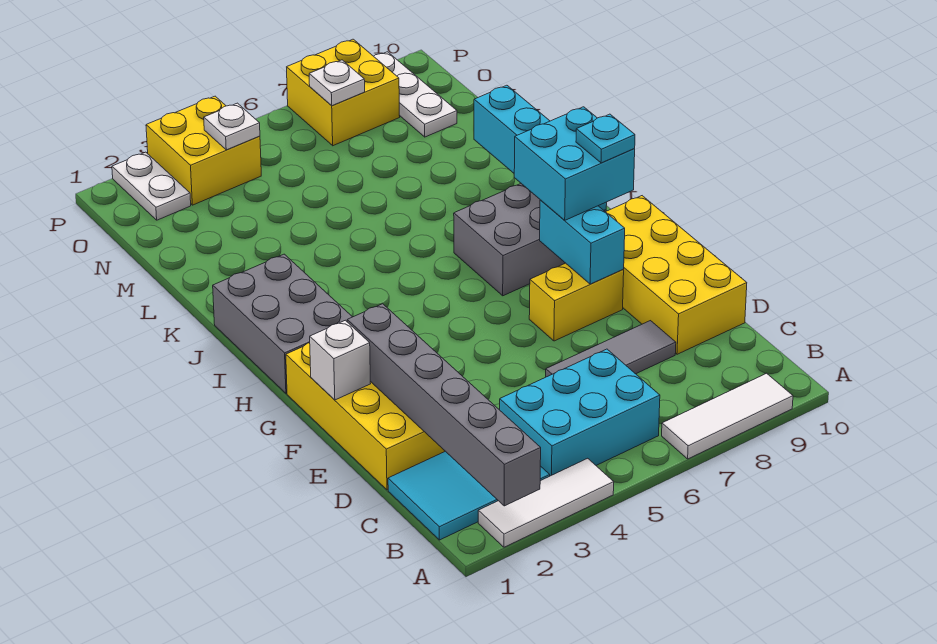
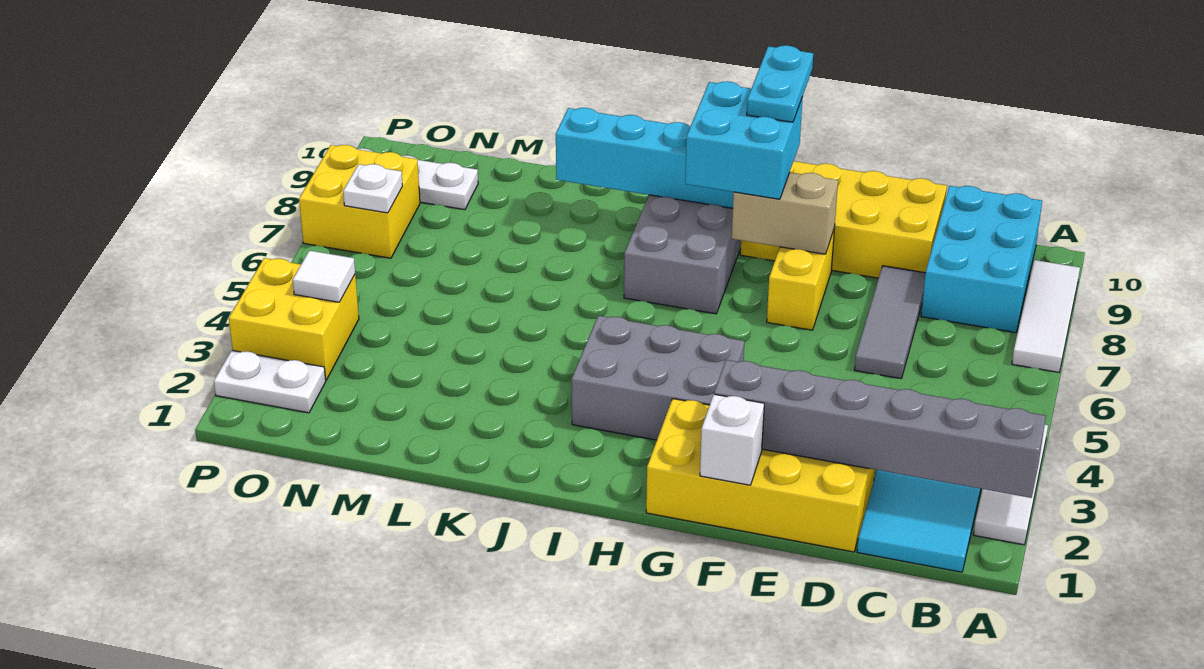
cyan brick B4:C6 level 1 -> cyan brick B8:C10 level 1
cyan brick F8:G8 level 2 -> tan brick F8:G8 level 2
cyan plate G9 level 4 -> cyan plate G9:G10 level 4
grey brick H1:J2 level 1 -> grey brick G3:I4 level 1
white plate O4 level 2 -> white tile O4 level 2

